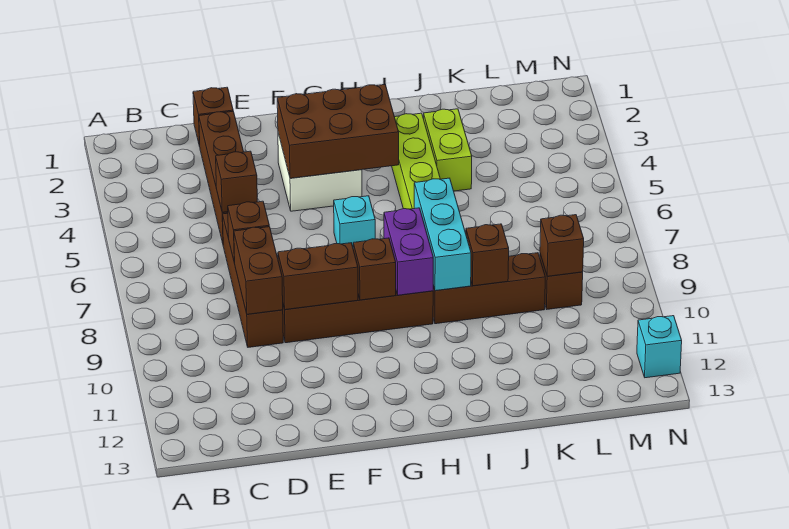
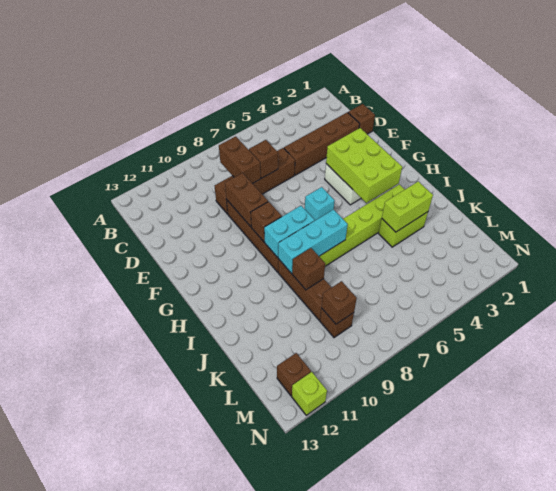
brown brick D5 level 2 -> brown brick M12 level 1
brown brick D8:D9 level 2 -> brown brick C8:D8 level 2
brown brick F3:H4 level 2 -> lime brick F3:H4 level 2
purple brick H8:H9 level 2 -> cyan brick H8:H9 level 2
none -> lime brick J3:J4 level 2
cyan brick N12 level 1 -> lime brick N12 level 1

